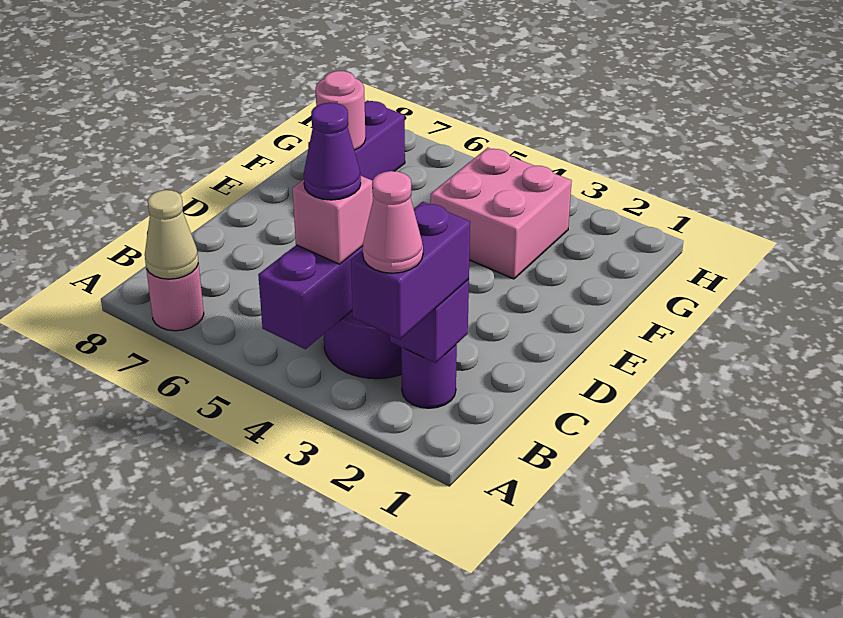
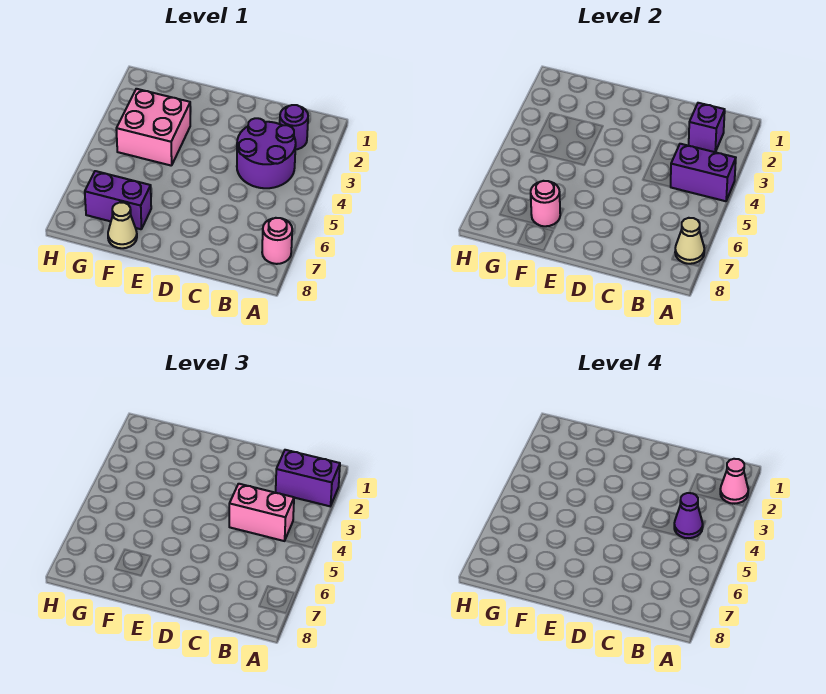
pink brick B4 level 3 -> pink brick B4:C4 level 3
none -> tan cone F8 level 1

